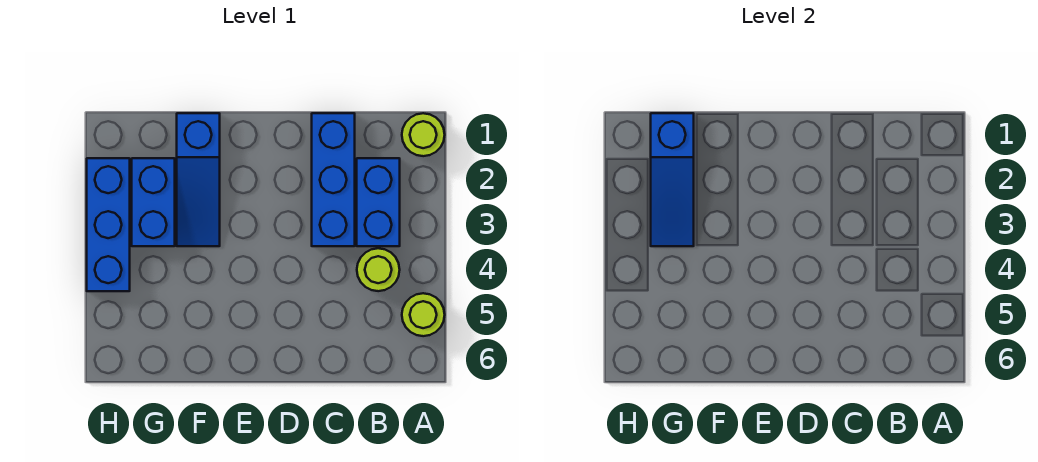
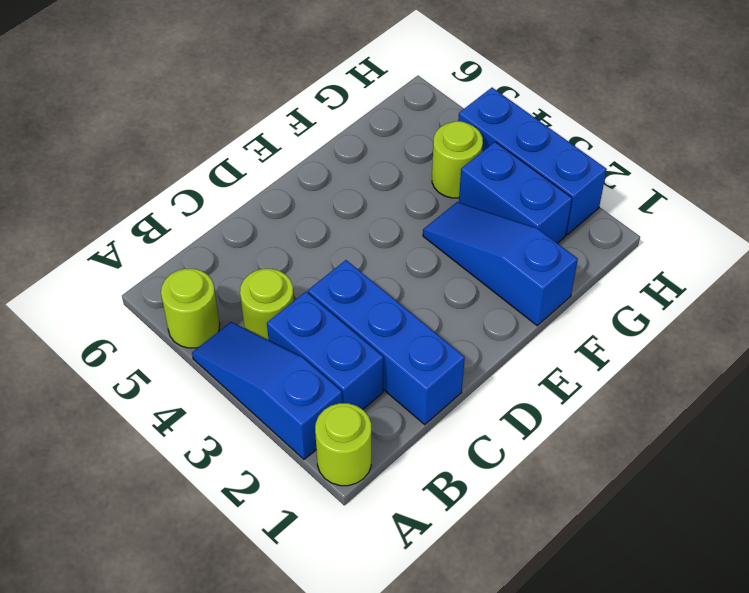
blue slope G1:G3 level 2 top 1 -> blue slope A2:A4 level 1 top 2
none -> lime round brick G4 level 1

